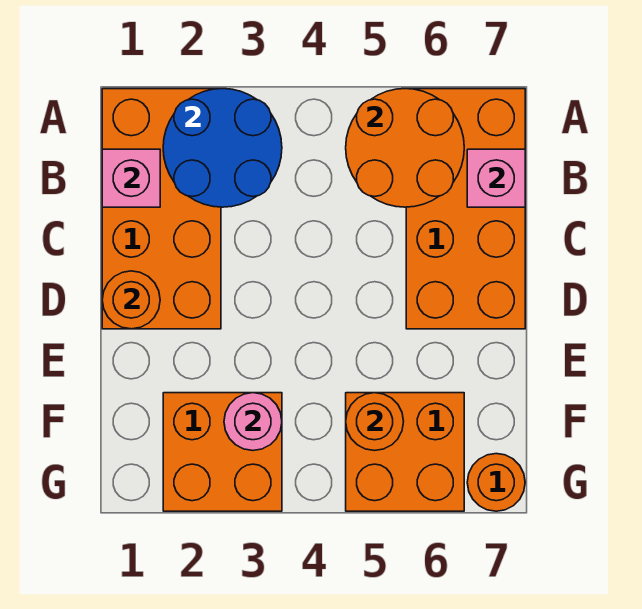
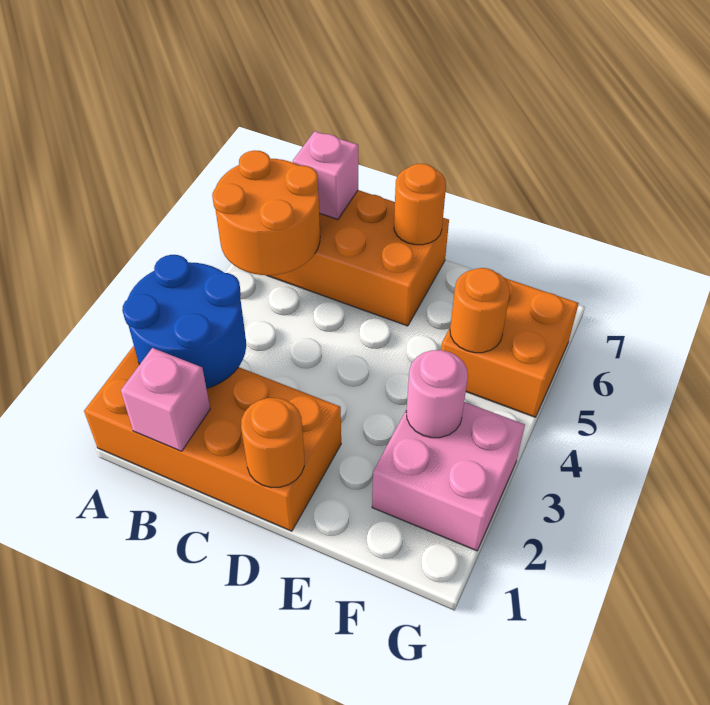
orange brick F2:G3 level 1 -> pink brick F2:G3 level 1
orange round brick G7 level 1 -> orange round brick D7 level 2

